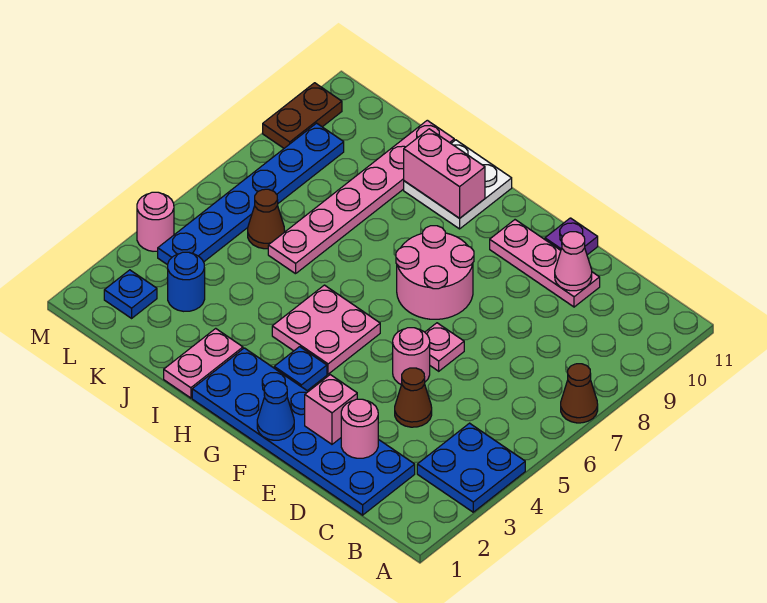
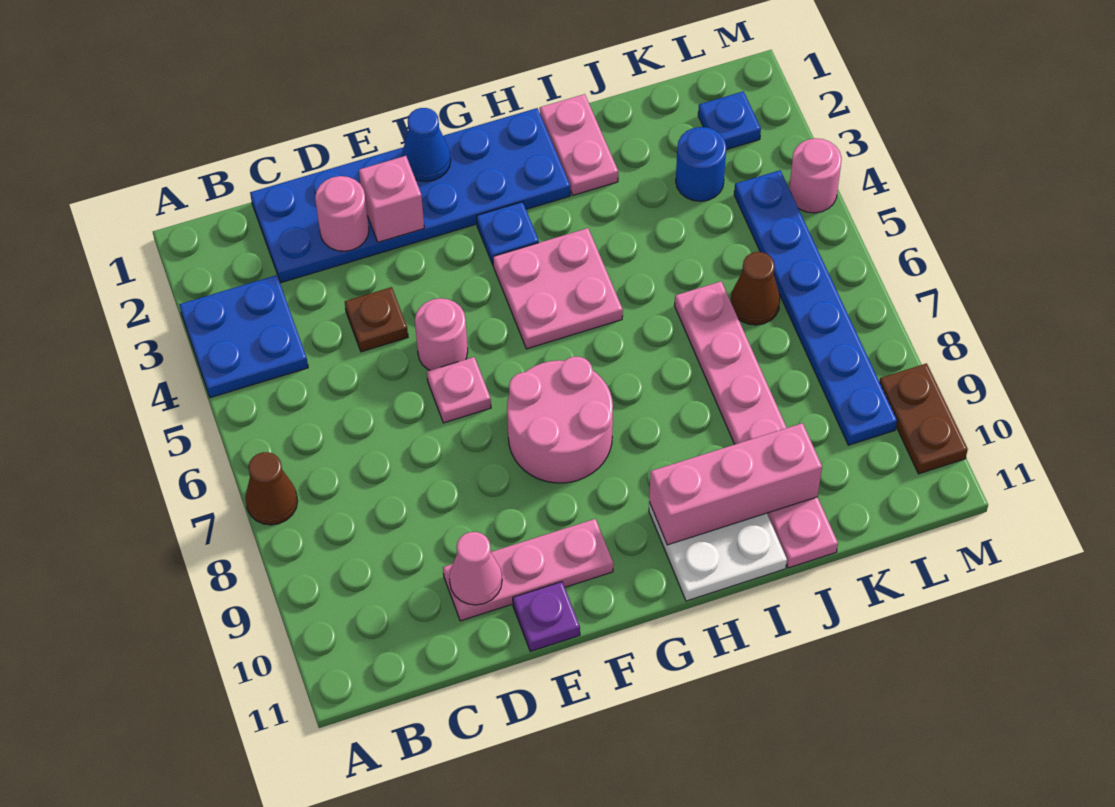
brown cone D4 level 1 -> brown plate D4 level 1
pink brick H10:I10 level 2 -> pink brick H10:J10 level 2

